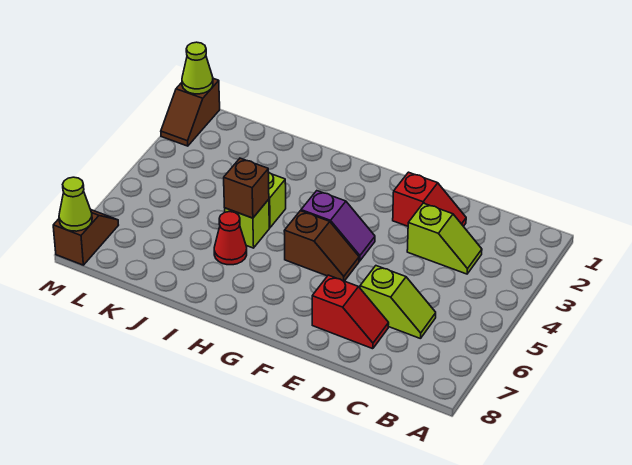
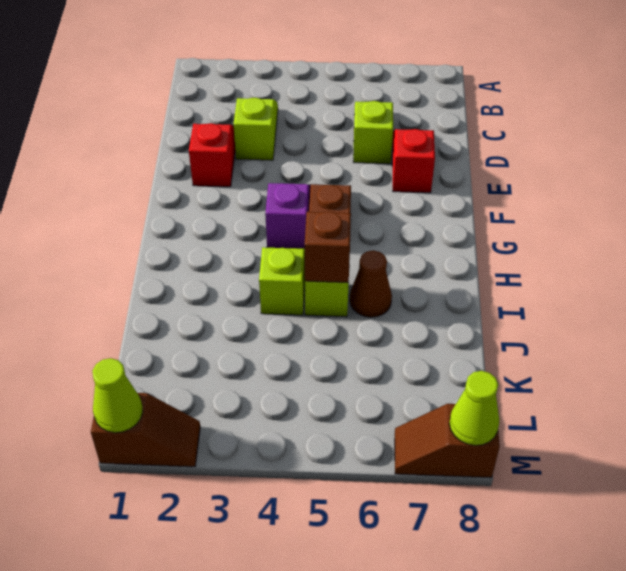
red cone I6 level 1 -> brown cone I6 level 1

